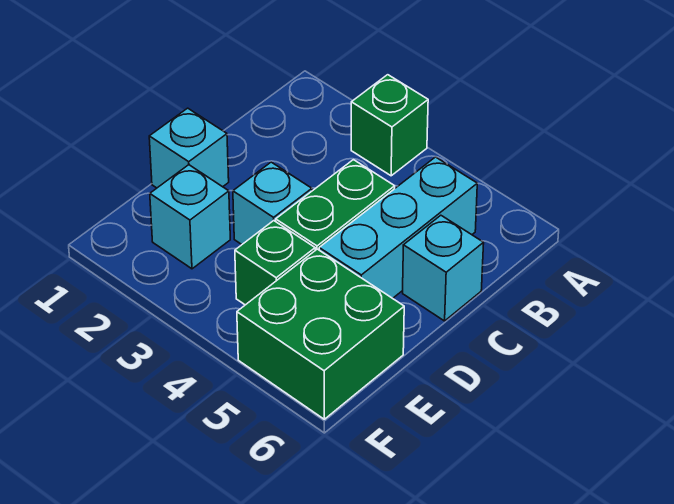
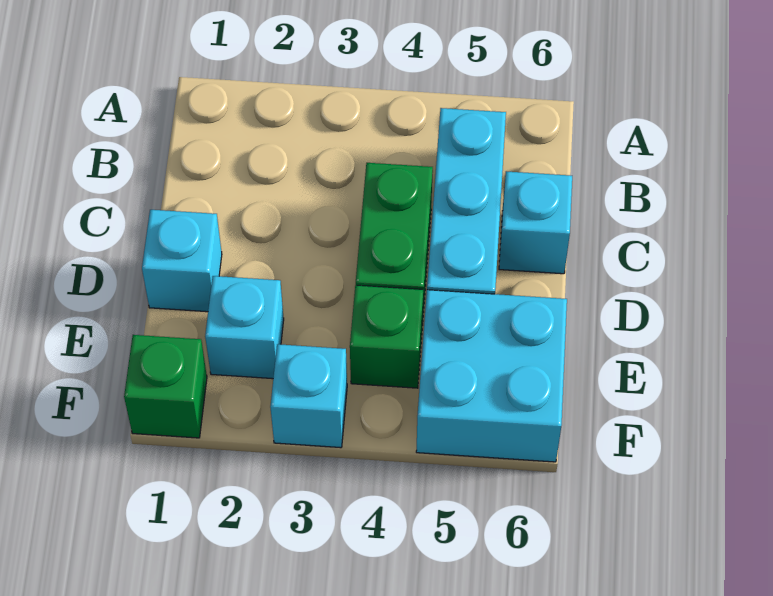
green brick A3 level 1 -> green brick F1 level 1
cyan brick D3 level 1 -> cyan brick F3 level 1
green brick E5:F6 level 1 -> cyan brick E5:F6 level 1

